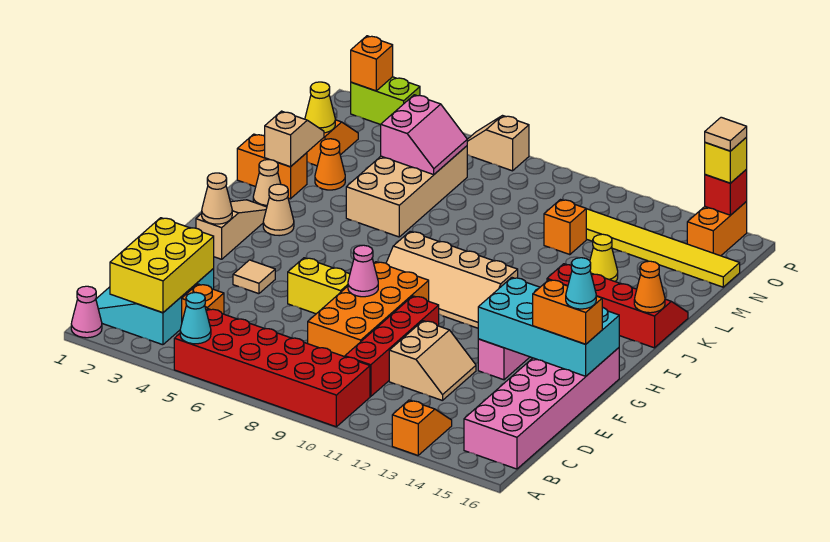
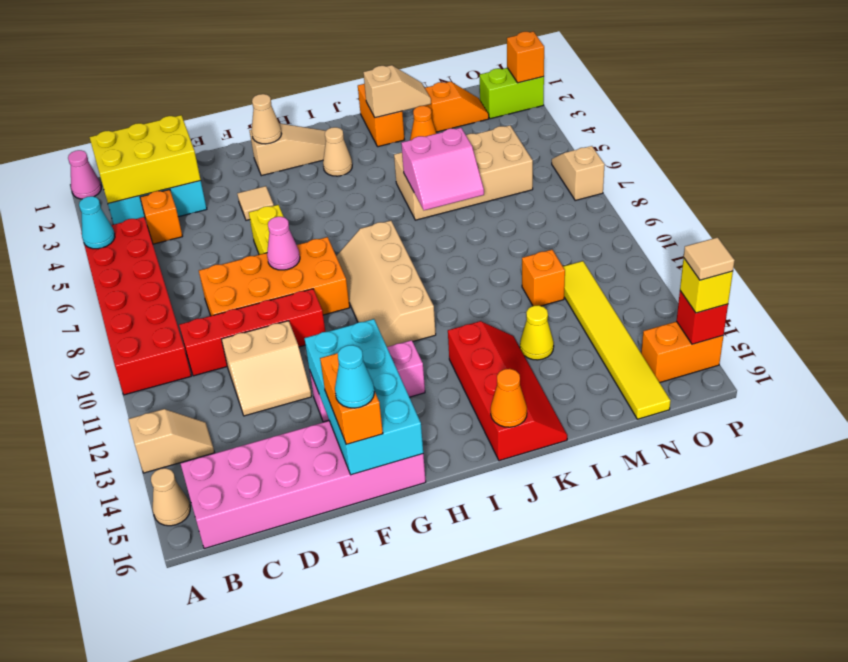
orange slope A13:B13 level 1 top A -> tan slope A13:B13 level 1 top A
tan cone J2 level 1 -> tan cone A15 level 1
yellow cone M2 level 2 -> none
pink slope M5:N6 level 2 top 5 -> pink slope K6:L7 level 2 top 6
lime brick P2:P3 level 1 -> lime brick O2:P2 level 1

